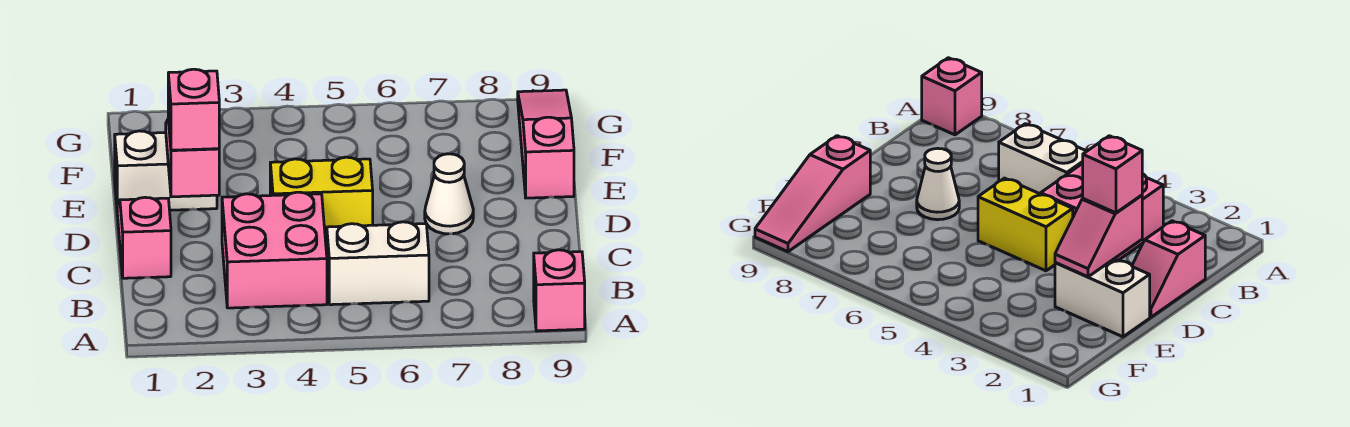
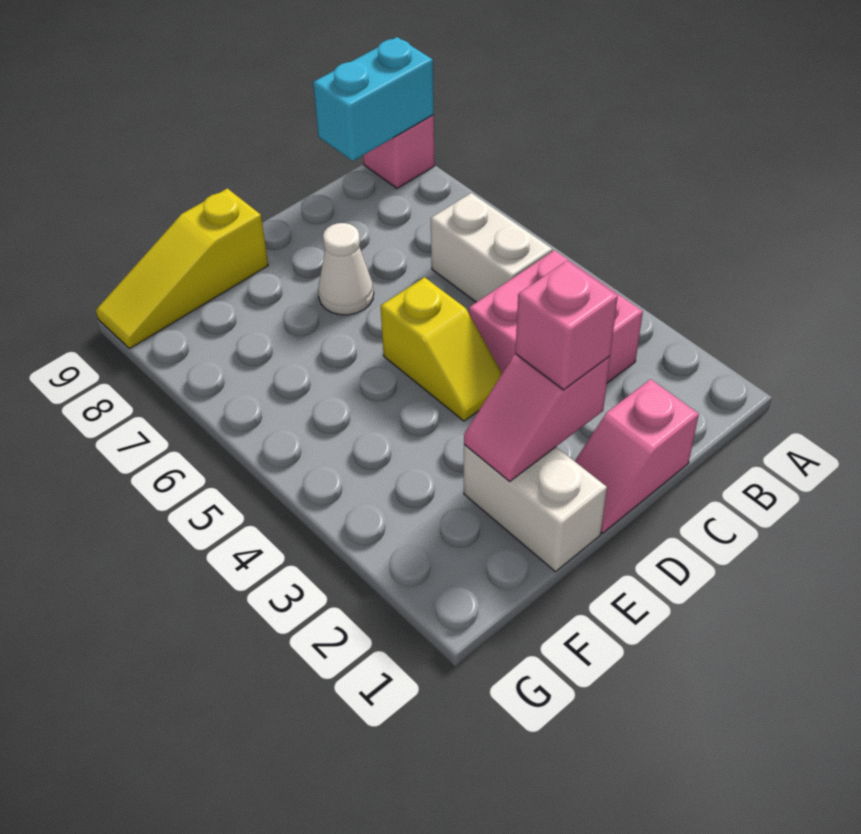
none -> cyan brick A9:B9 level 2
yellow brick D4:D5 level 1 -> yellow slope D4:D5 level 1 top 5
pink slope E9:G9 level 1 top E -> yellow slope E9:G9 level 1 top E

